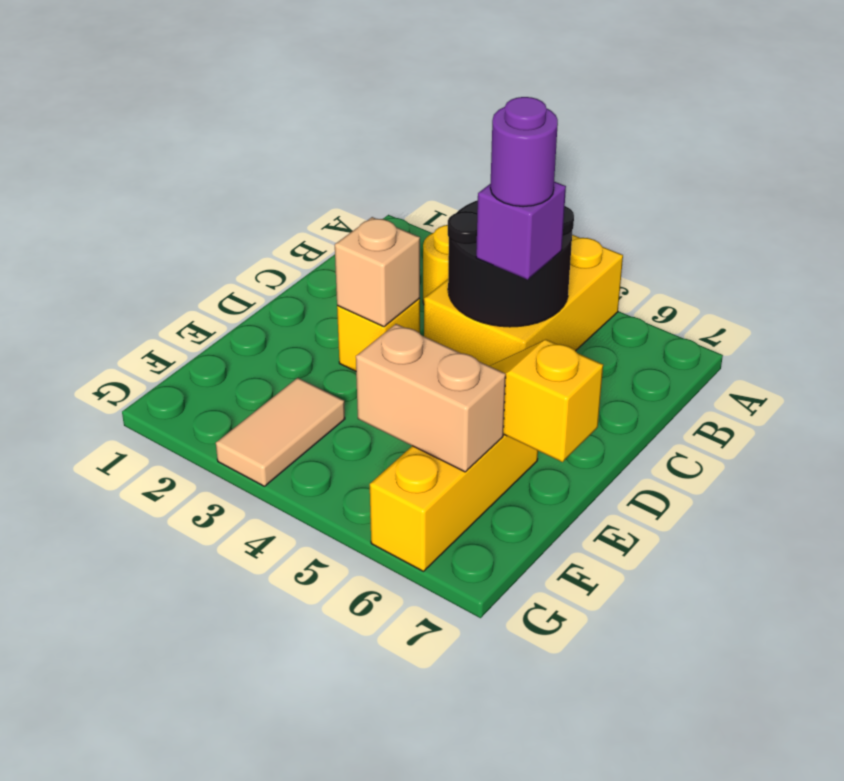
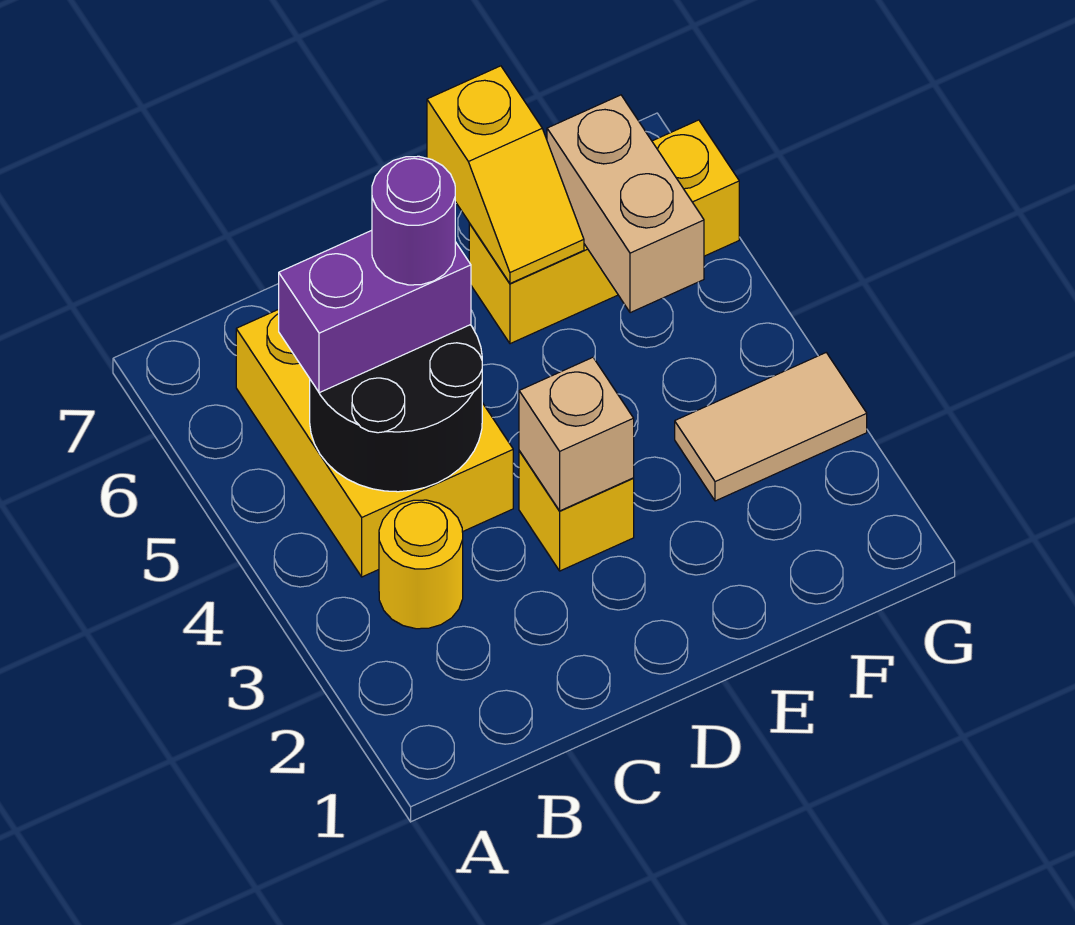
yellow brick A4:C5 level 1 -> yellow brick B4:C6 level 1
purple brick C5 level 3 -> purple brick B5:C5 level 3

